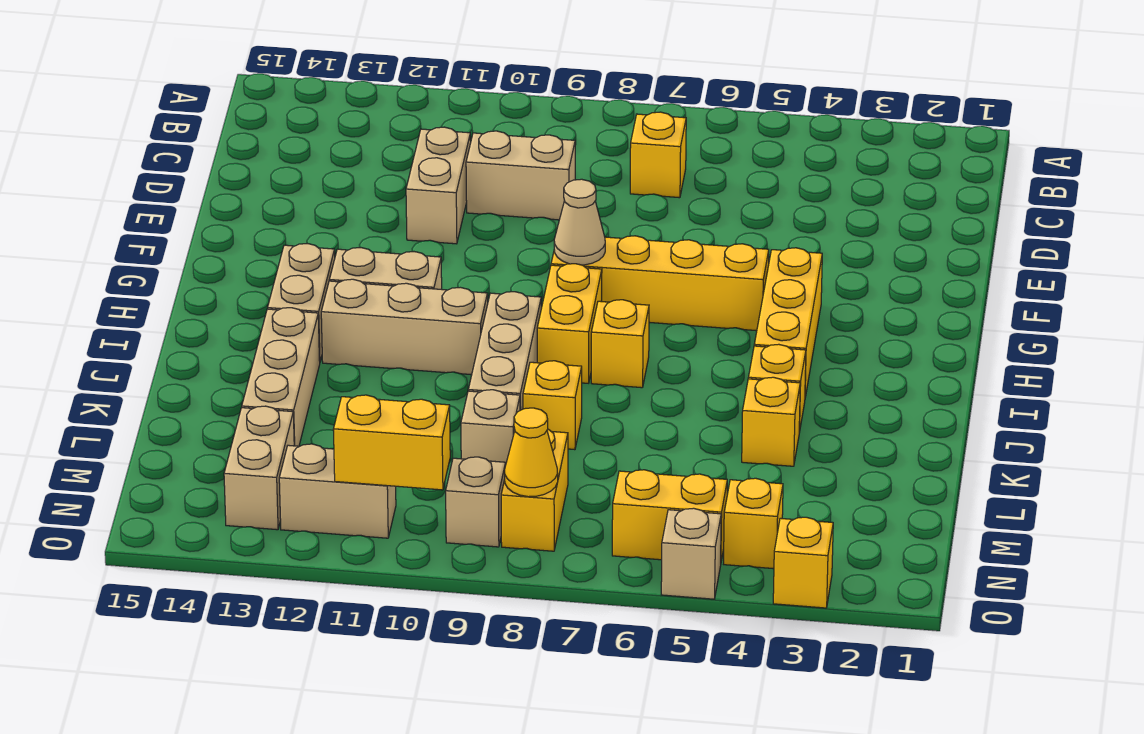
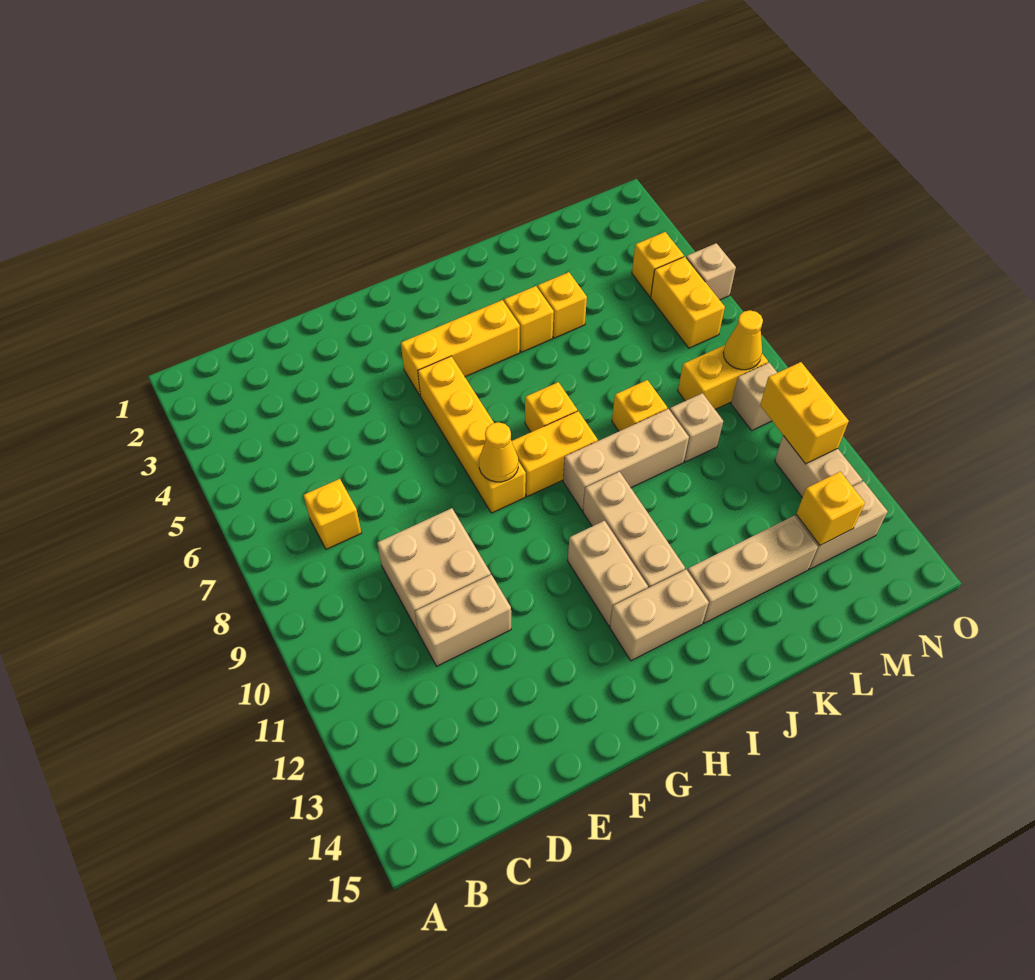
tan brick D9:D10 level 1 -> tan brick D9:E10 level 1
tan cone G8 level 2 -> yellow cone G8 level 2
yellow brick O3 level 1 -> yellow brick M13 level 2

